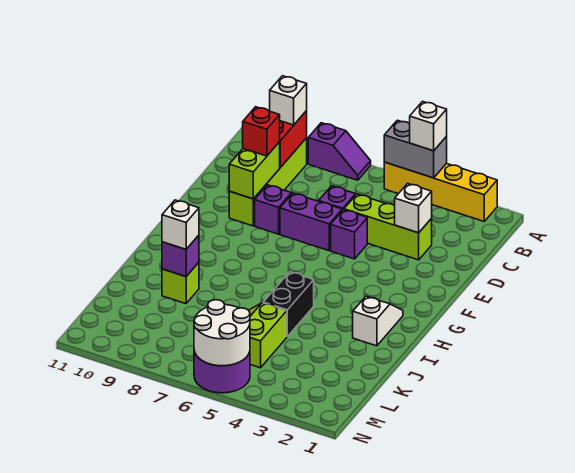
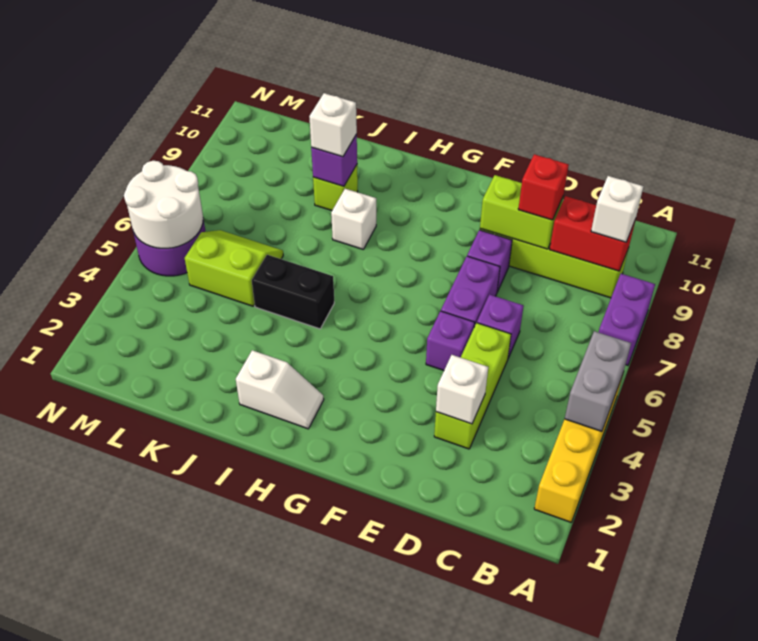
white brick A4 level 3 -> white brick I8 level 1
purple slope A7:A8 level 1 top 8 -> purple brick A7:A8 level 1

